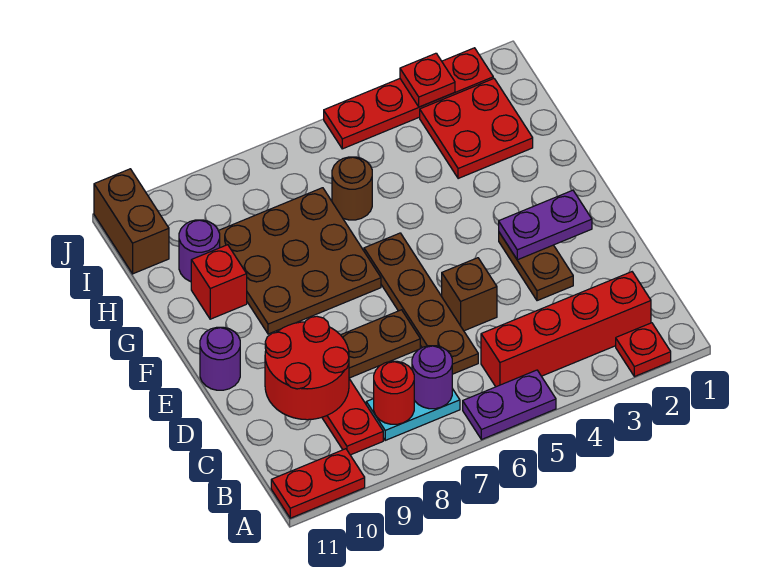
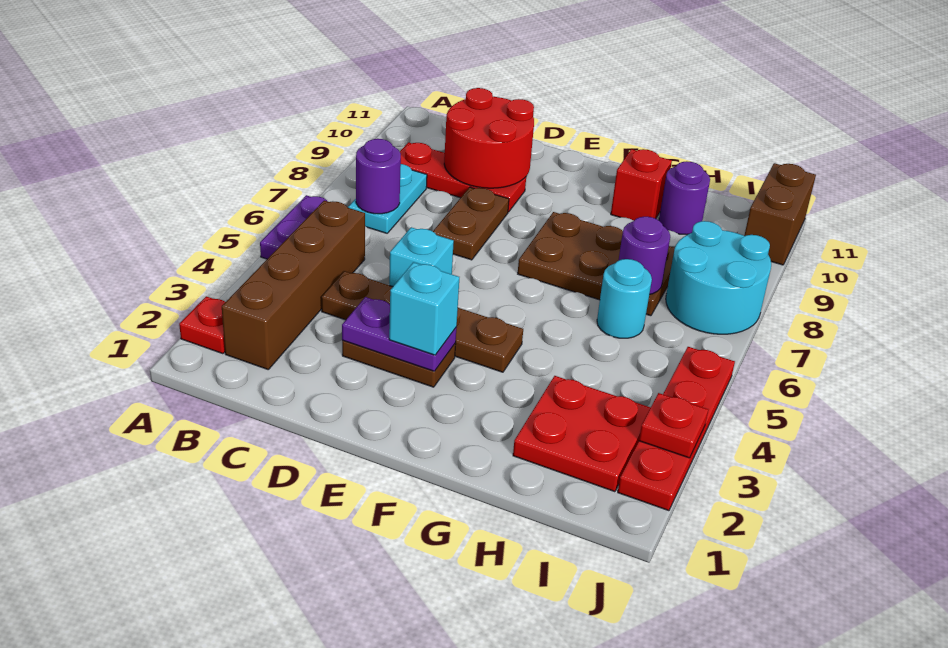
red plate A10:A11 level 1 -> none
red brick B2:B5 level 1 -> brown brick B2:B5 level 1
red round brick B8 level 2 -> none
brown plate C6:F6 level 1 -> brown plate C4:F4 level 1
brown brick D5 level 1 -> cyan brick D5 level 1
purple plate E2:E3 level 2 -> purple plate D3:E3 level 2
none -> cyan brick E3 level 3
purple round brick E11 level 1 -> purple round brick H7 level 2
brown plate F7:H9 level 1 -> brown plate F7:H8 level 1
brown round brick H6 level 1 -> cyan round brick H6 level 1
none -> cyan round brick I7:J8 level 1
brown brick I11:J11 level 1 -> brown brick J10:J11 level 1

